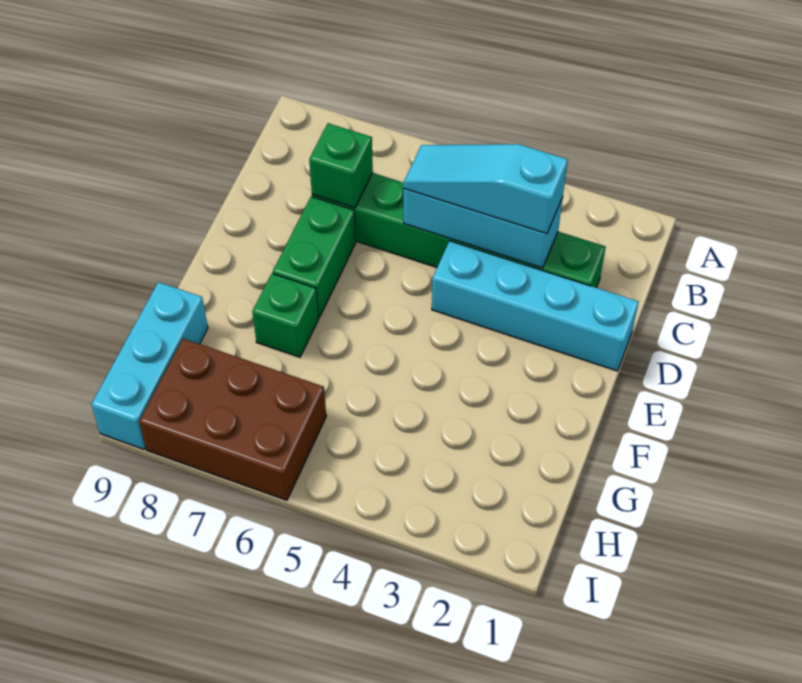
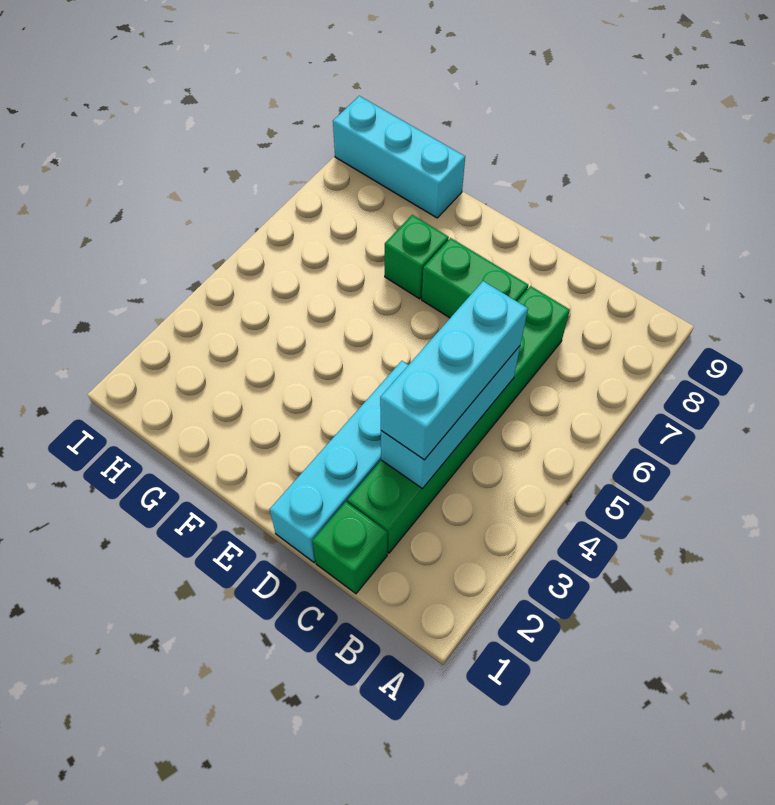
cyan slope C3:C5 level 3 top 3 -> cyan brick C3:C5 level 3
green brick C7 level 2 -> green brick C1 level 1
brown brick H6:I8 level 1 -> none

